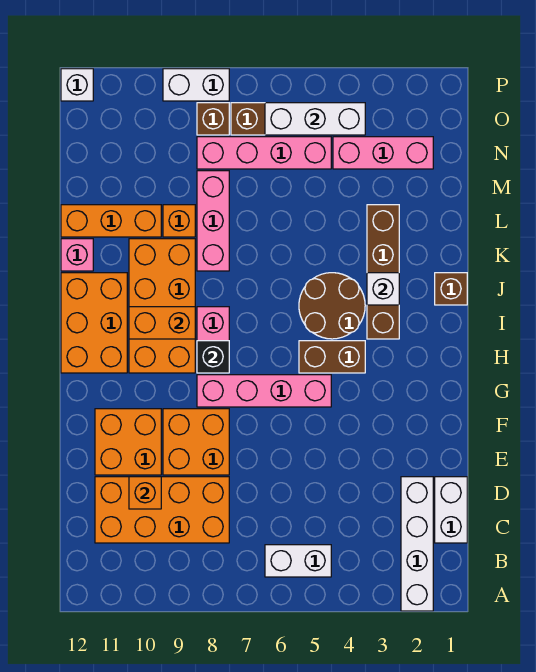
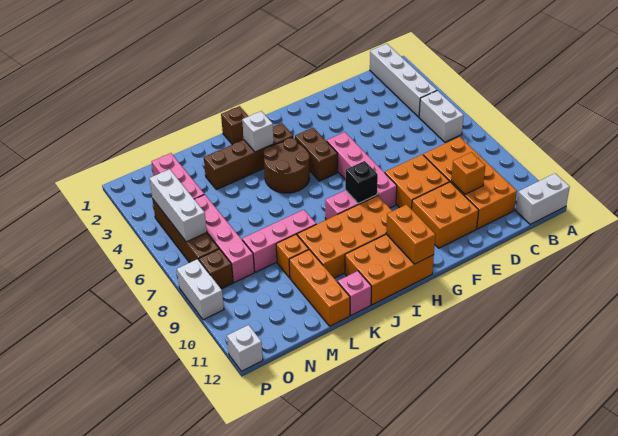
white brick A2:D2 level 1 -> white brick B1:B4 level 1
white brick C1:D1 level 1 -> white brick A12:B12 level 1
orange brick I9:I10 level 2 -> orange brick H11:H12 level 2

